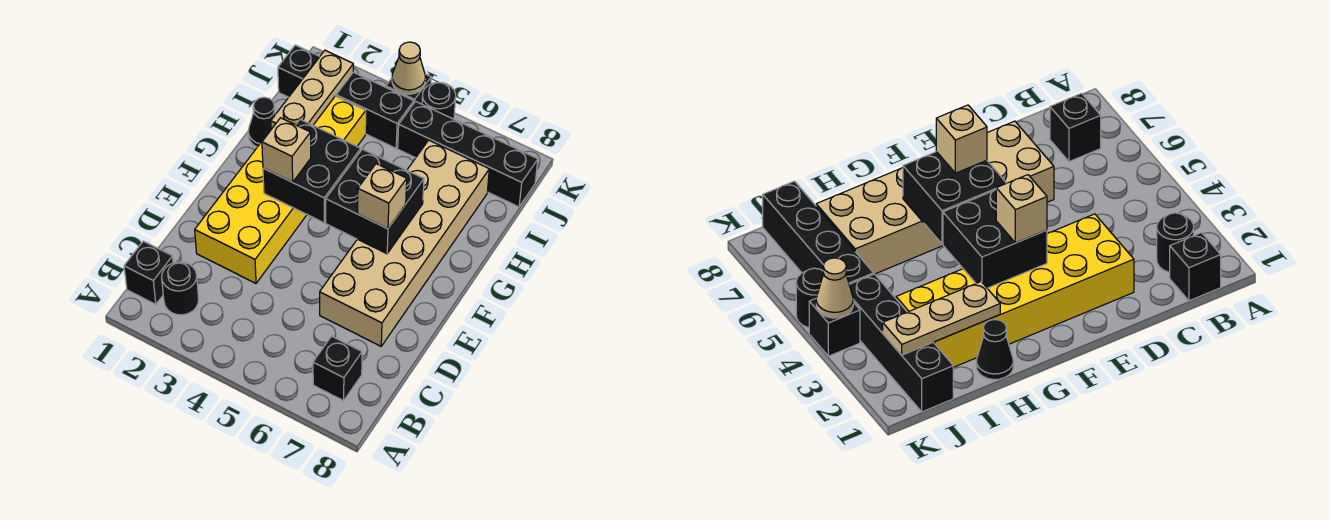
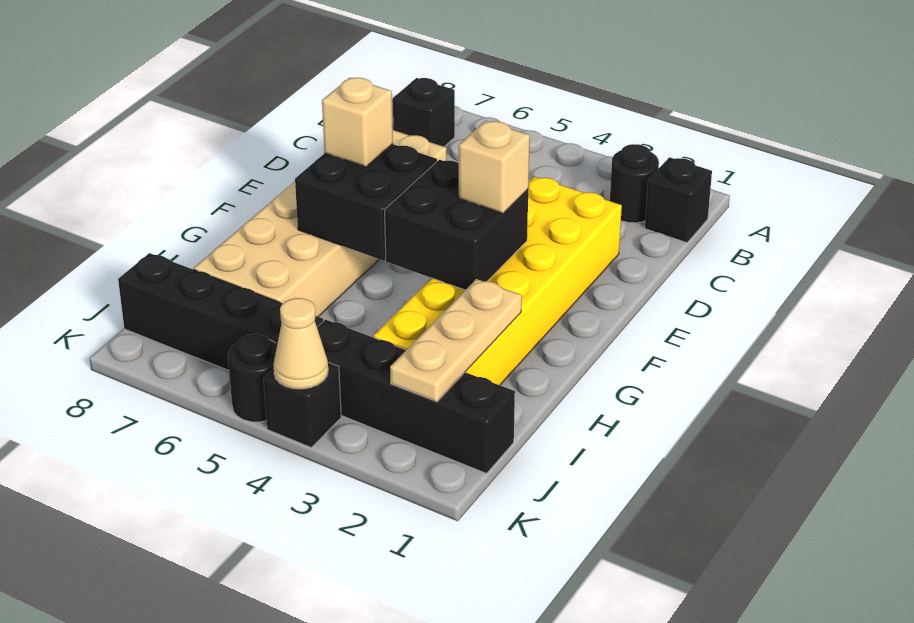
black cone H1 level 1 -> none

